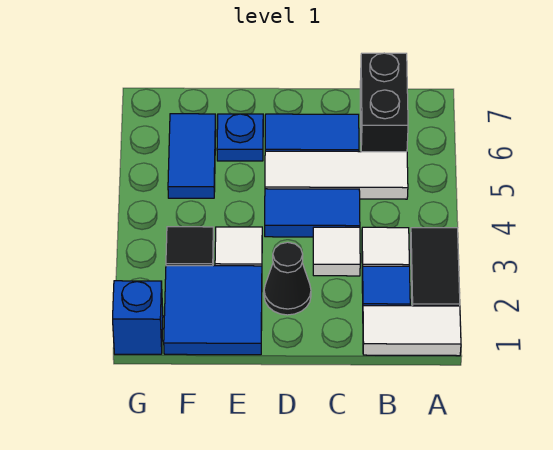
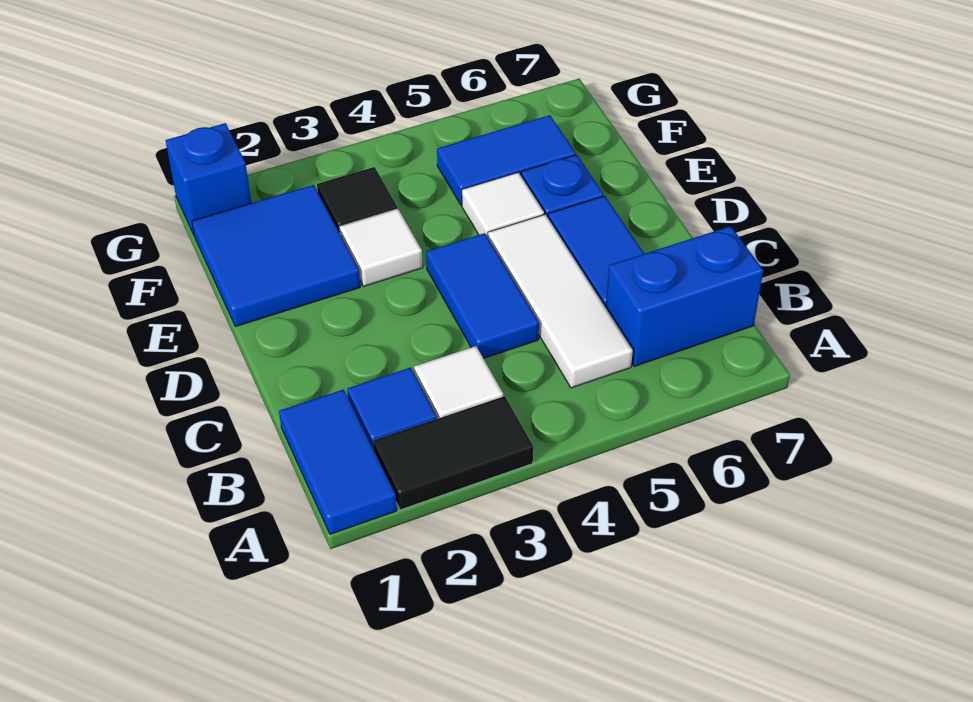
white tile A1:B1 level 1 -> blue tile A1:B1 level 1
black brick B6:B7 level 1 -> blue brick B6:B7 level 1
white tile C3 level 1 -> white tile E5 level 1
black cone D2 level 1 -> none

